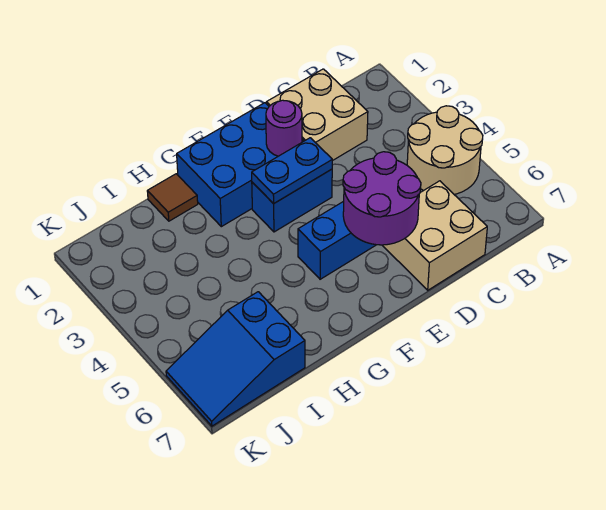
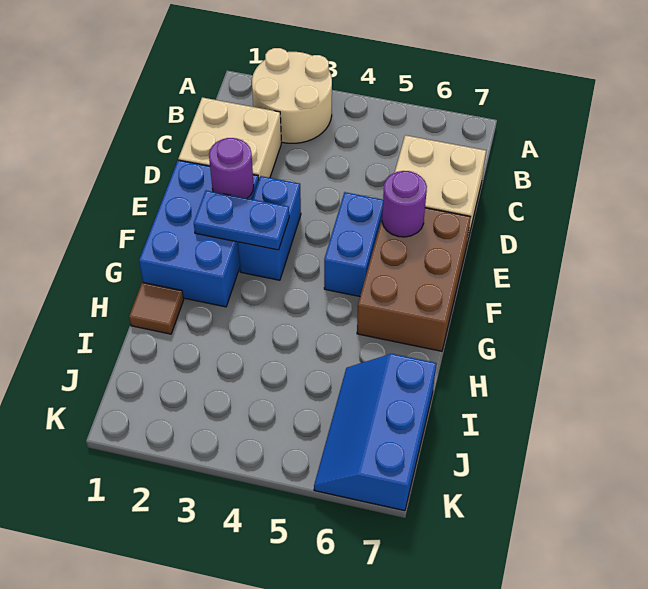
tan round brick A4:B5 level 1 -> tan round brick A2:B3 level 1
purple round brick D5:E6 level 2 -> purple round brick E6 level 2
blue plate E3:F3 level 2 -> blue plate F2:F3 level 2
none -> brown brick E6:G7 level 1
blue slope I6:K7 level 1 top I -> blue slope I6:K7 level 1 top 7

